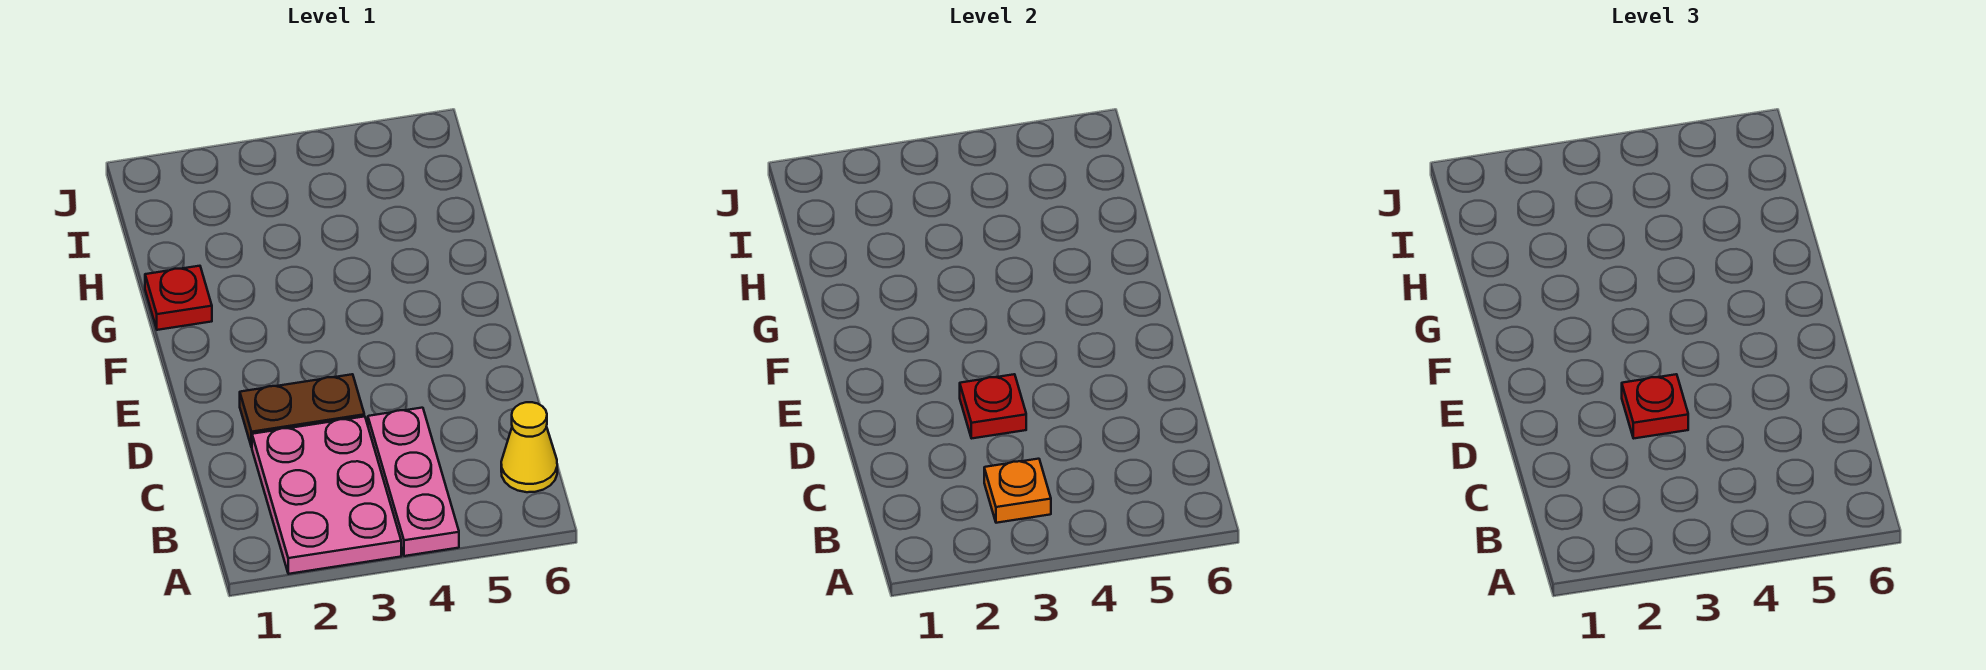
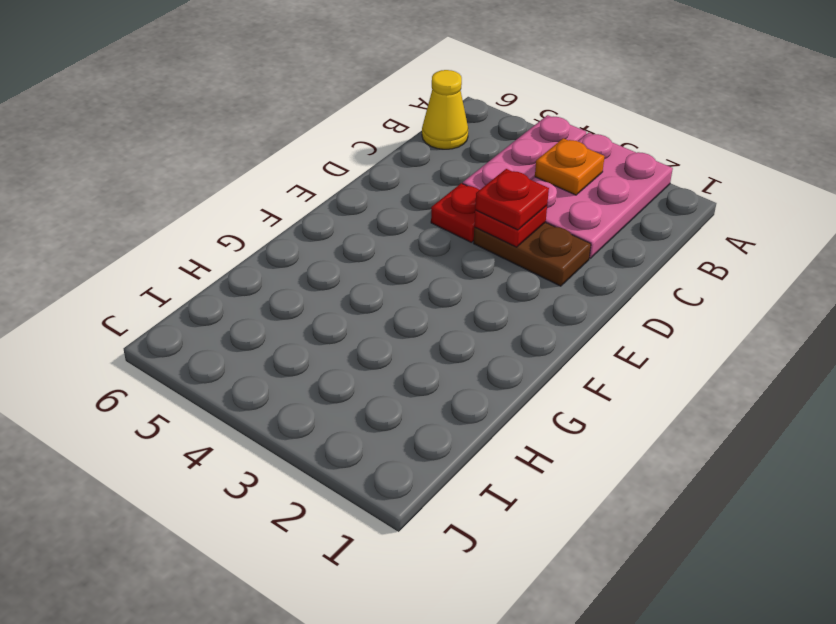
red plate G1 level 1 -> red plate D4 level 1

